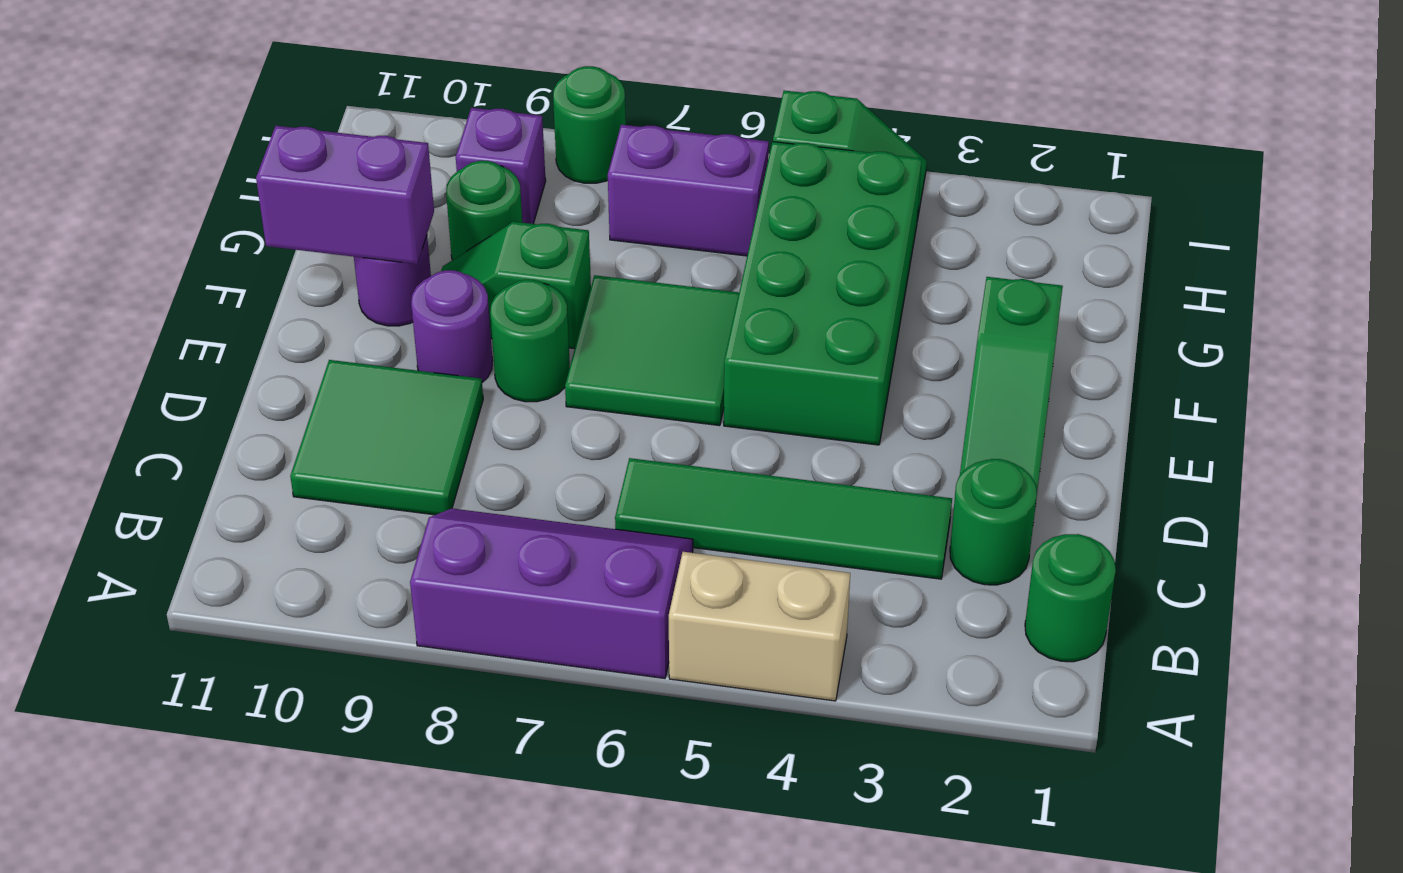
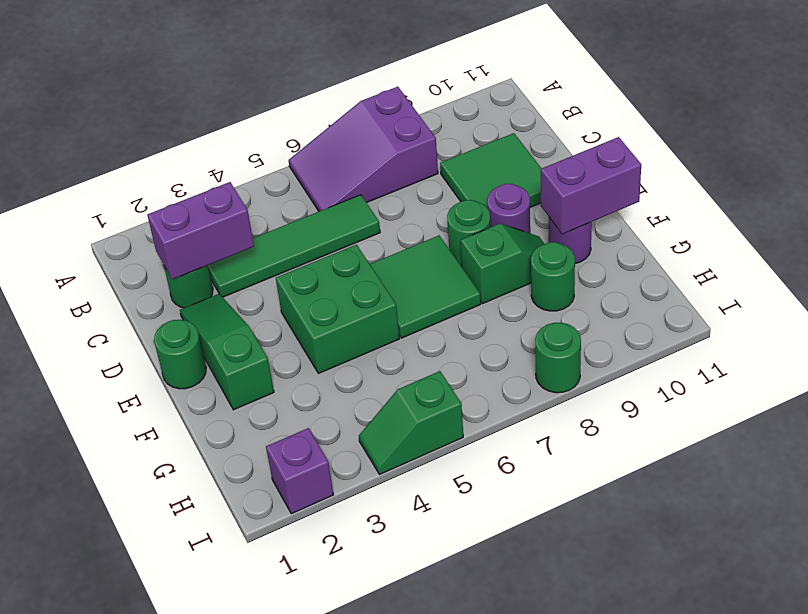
tan brick A4:A5 level 1 -> none
purple slope A6:B8 level 1 top A -> purple slope A6:B8 level 1 top 8
green round brick B1 level 1 -> green round brick E1 level 1
green brick E4:H5 level 1 -> green brick E4:F5 level 1
purple brick H6:H7 level 1 -> purple brick C2:C3 level 2
purple brick H9 level 1 -> purple brick I2 level 1

